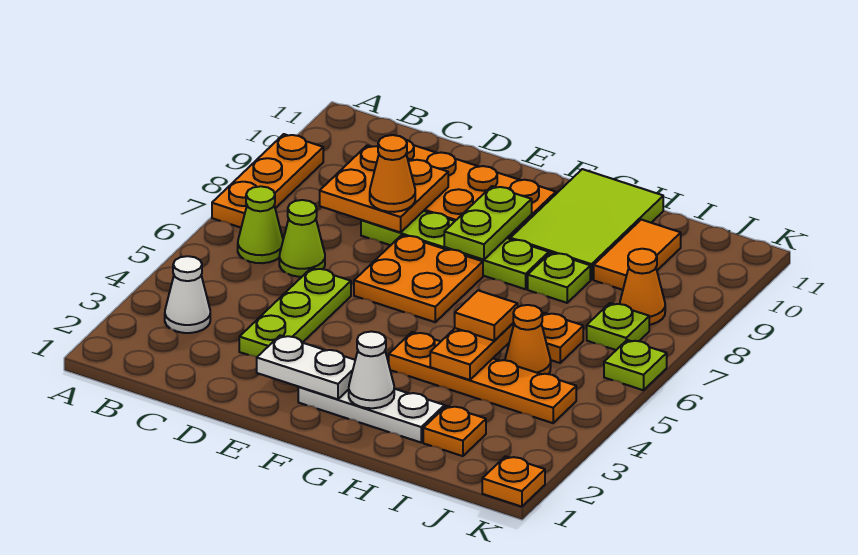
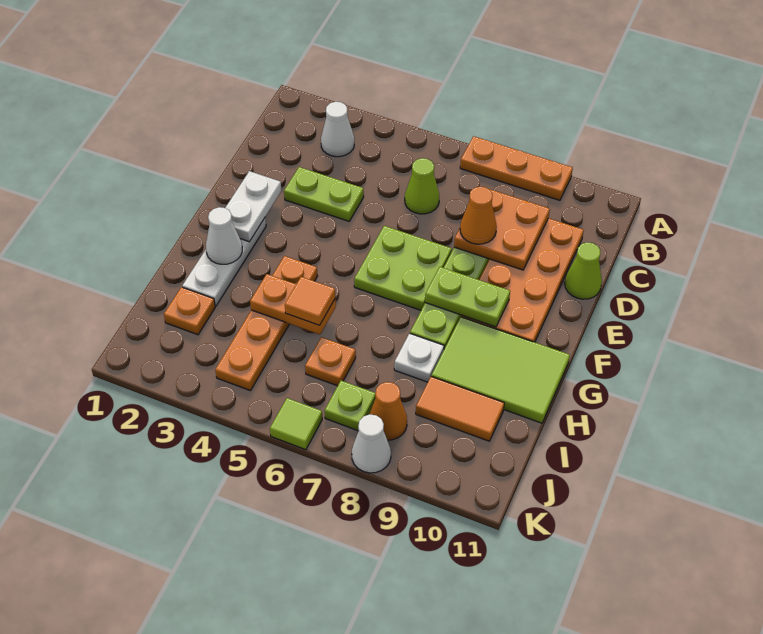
lime cone B6 level 1 -> lime cone D11 level 1
lime plate D3:D5 level 1 -> lime plate D3:D4 level 1
orange plate E6:F7 level 1 -> lime plate E6:F7 level 1
lime plate H8 level 1 -> white plate H8 level 1
orange cone I5 level 1 -> none
orange plate K1 level 1 -> none
lime plate K6 level 1 -> lime tile K6 level 1
none -> white cone K8 level 1

